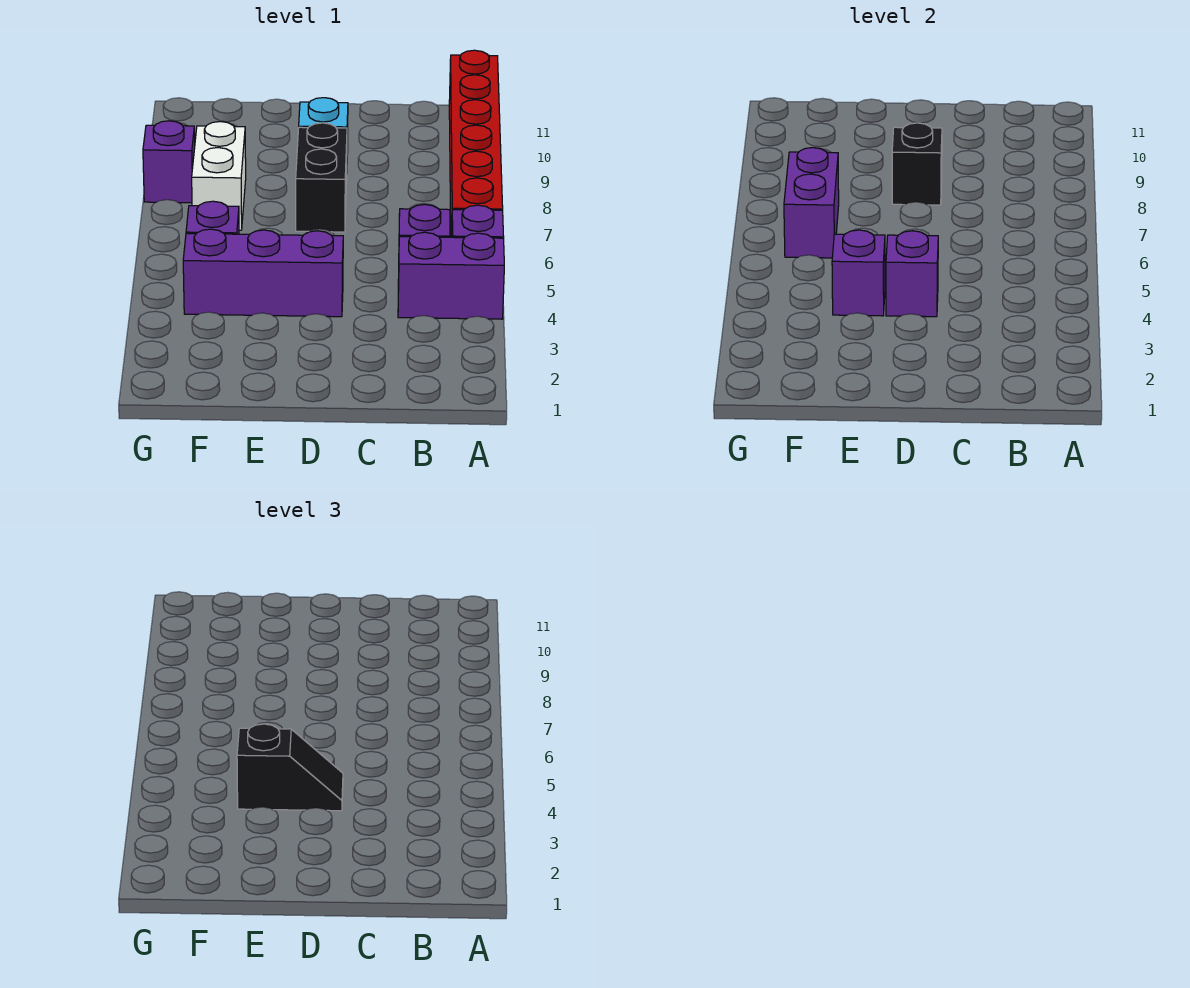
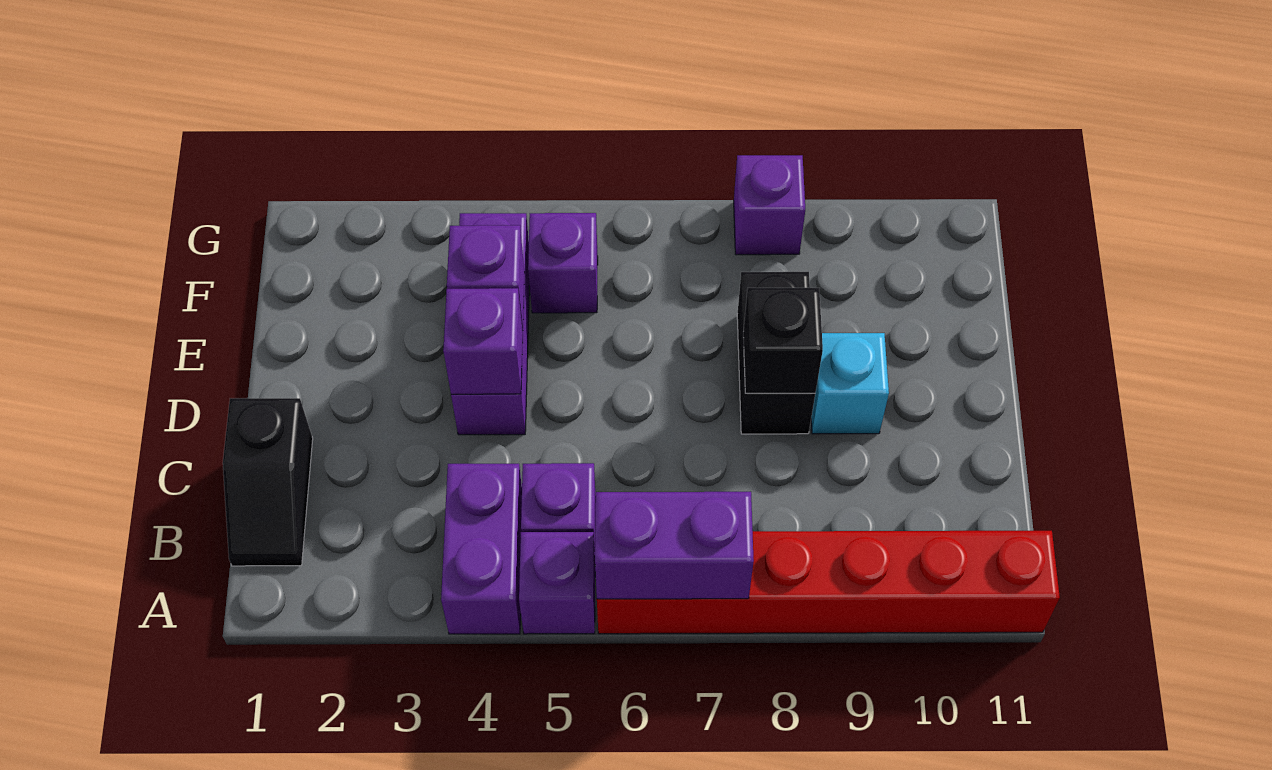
black slope D4:E4 level 3 top E -> black slope B1:C1 level 1 top C
black brick D7:D8 level 1 -> black brick D8:E8 level 1
purple brick F6:F7 level 2 -> purple brick A6:A7 level 2
white brick F7:F8 level 1 -> none

